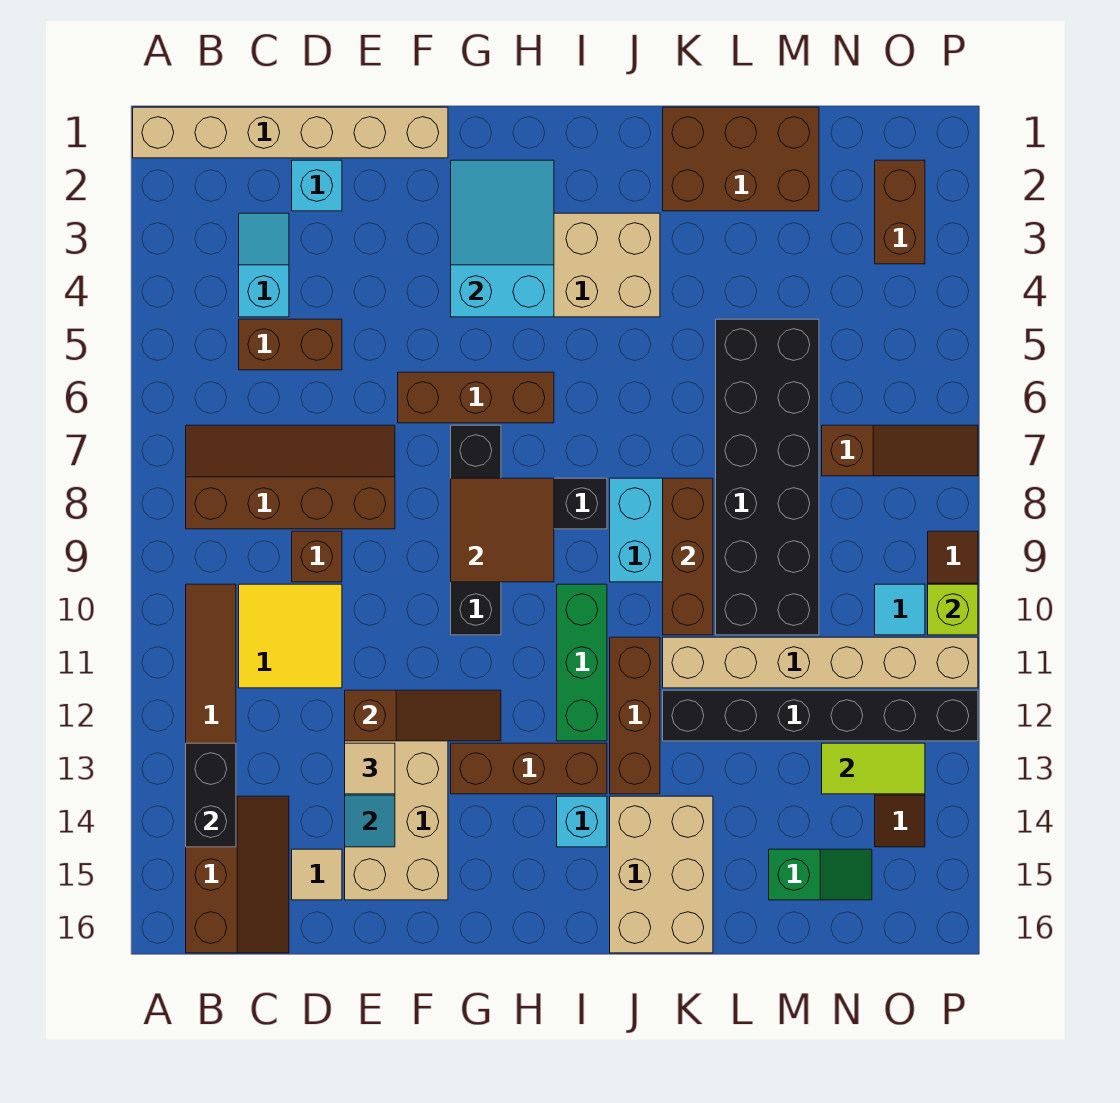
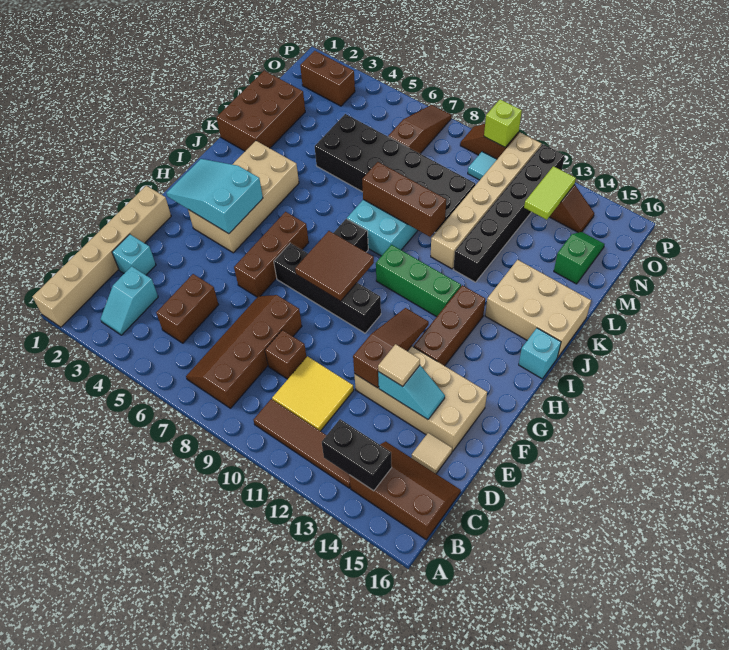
cyan slope C3:C4 level 1 top 4 -> cyan slope B3:C3 level 1 top C
cyan brick I14 level 1 -> cyan brick I16 level 1
brown brick J11:J13 level 1 -> none

